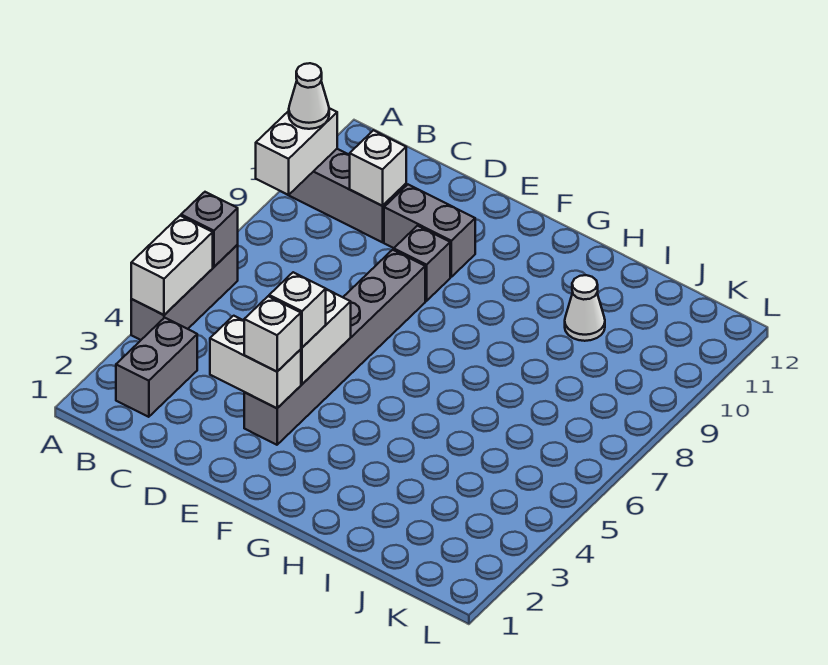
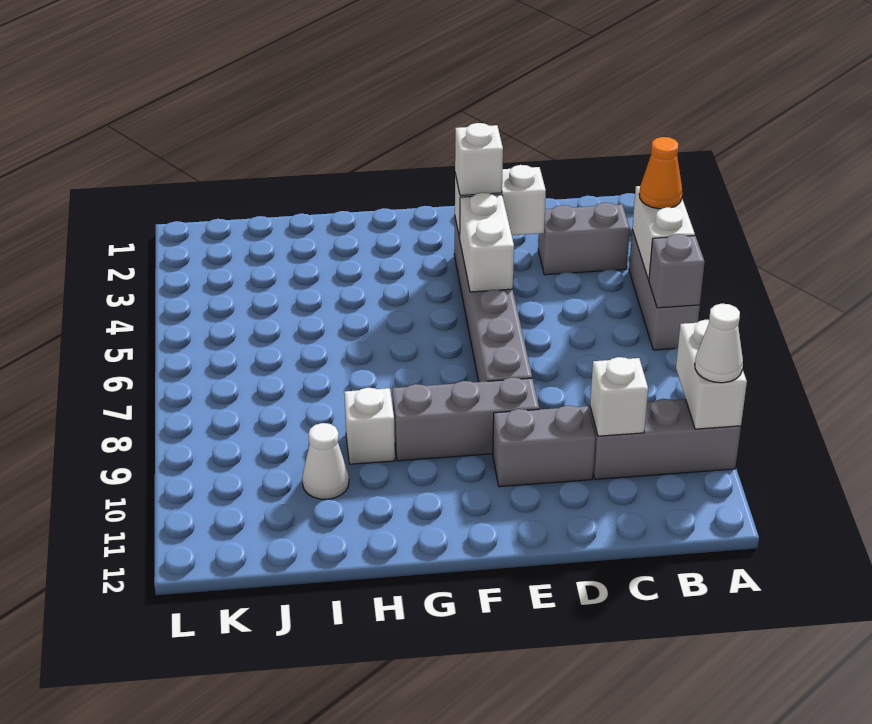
none -> orange cone A4 level 3
grey brick B2:B3 level 1 -> grey brick B3:C3 level 1
white brick E4 level 3 -> white brick H9 level 1
grey brick E9 level 1 -> grey brick E9:G9 level 1

